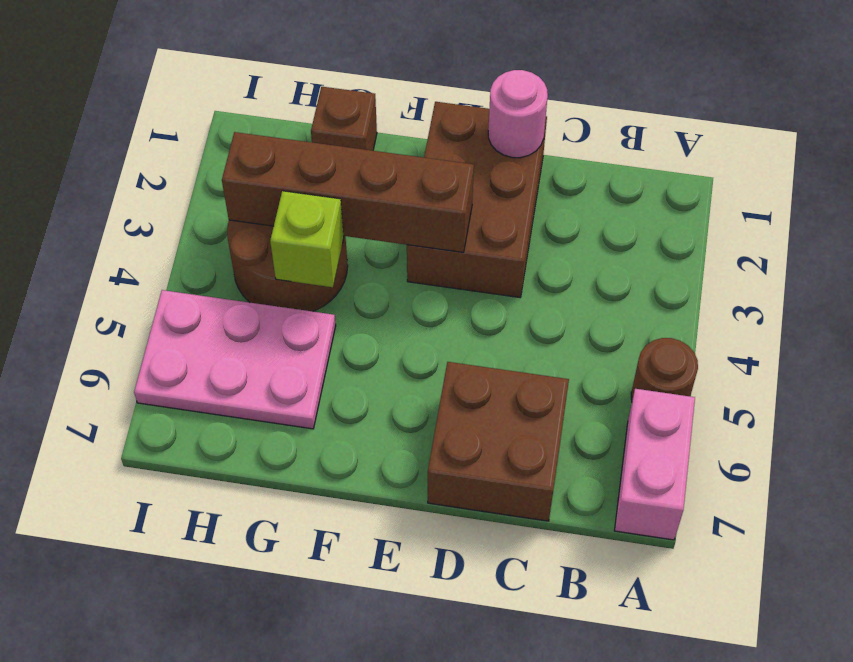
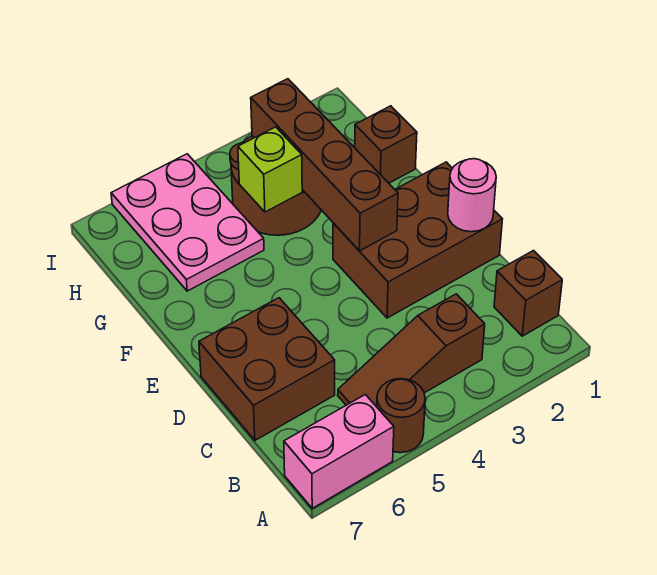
none -> brown brick B1 level 1
none -> brown slope B3:B5 level 1 top 3

